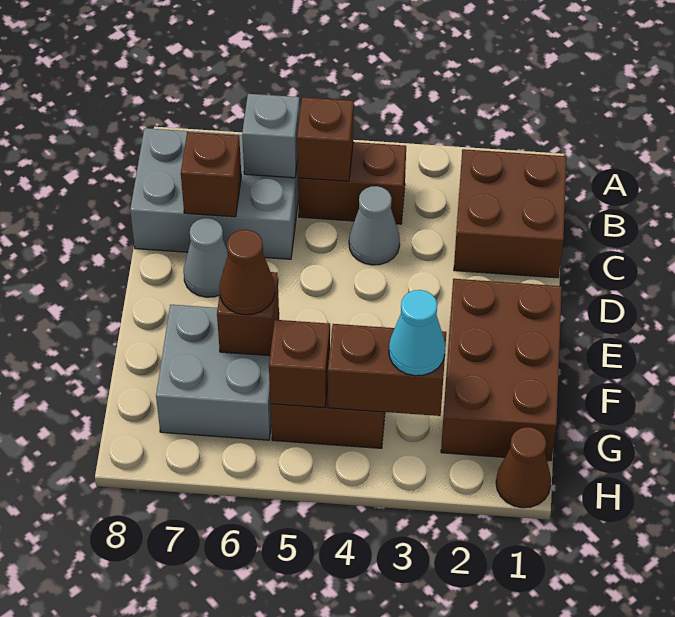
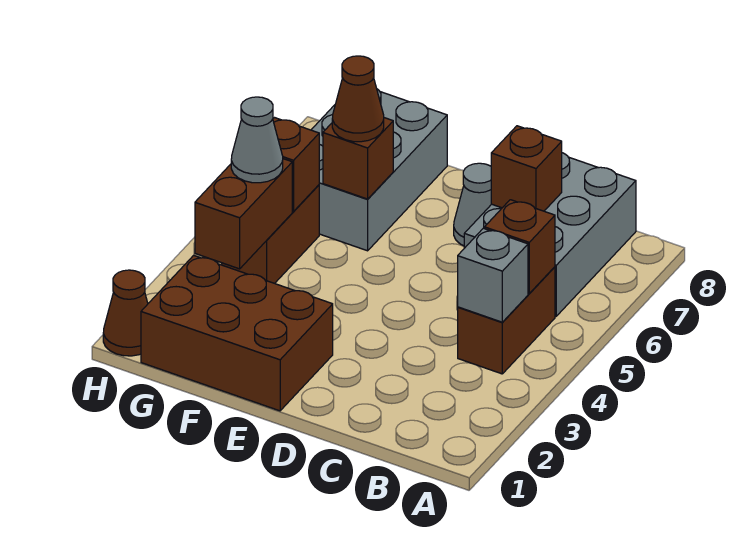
brown brick B1:C2 level 1 -> none
grey brick B6 level 2 -> grey brick B4 level 2
grey cone C4 level 1 -> grey cone G4 level 3
grey brick F6:G7 level 1 -> grey brick F6:G8 level 1
cyan cone G3 level 3 -> none

